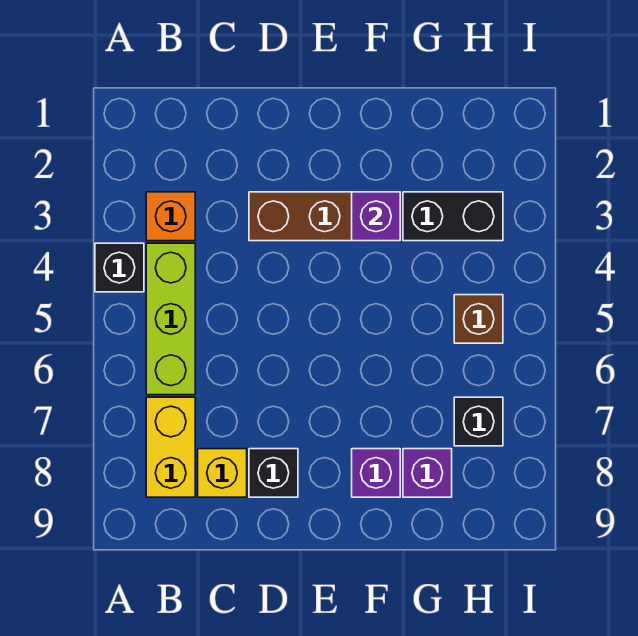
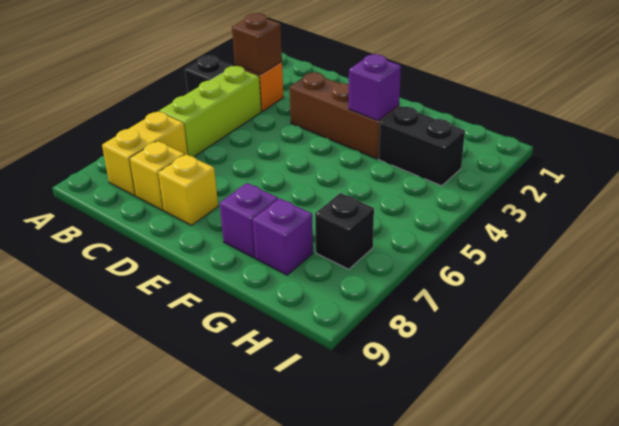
black brick D8 level 1 -> yellow brick D8 level 1
brown brick H5 level 1 -> brown brick B3 level 2

